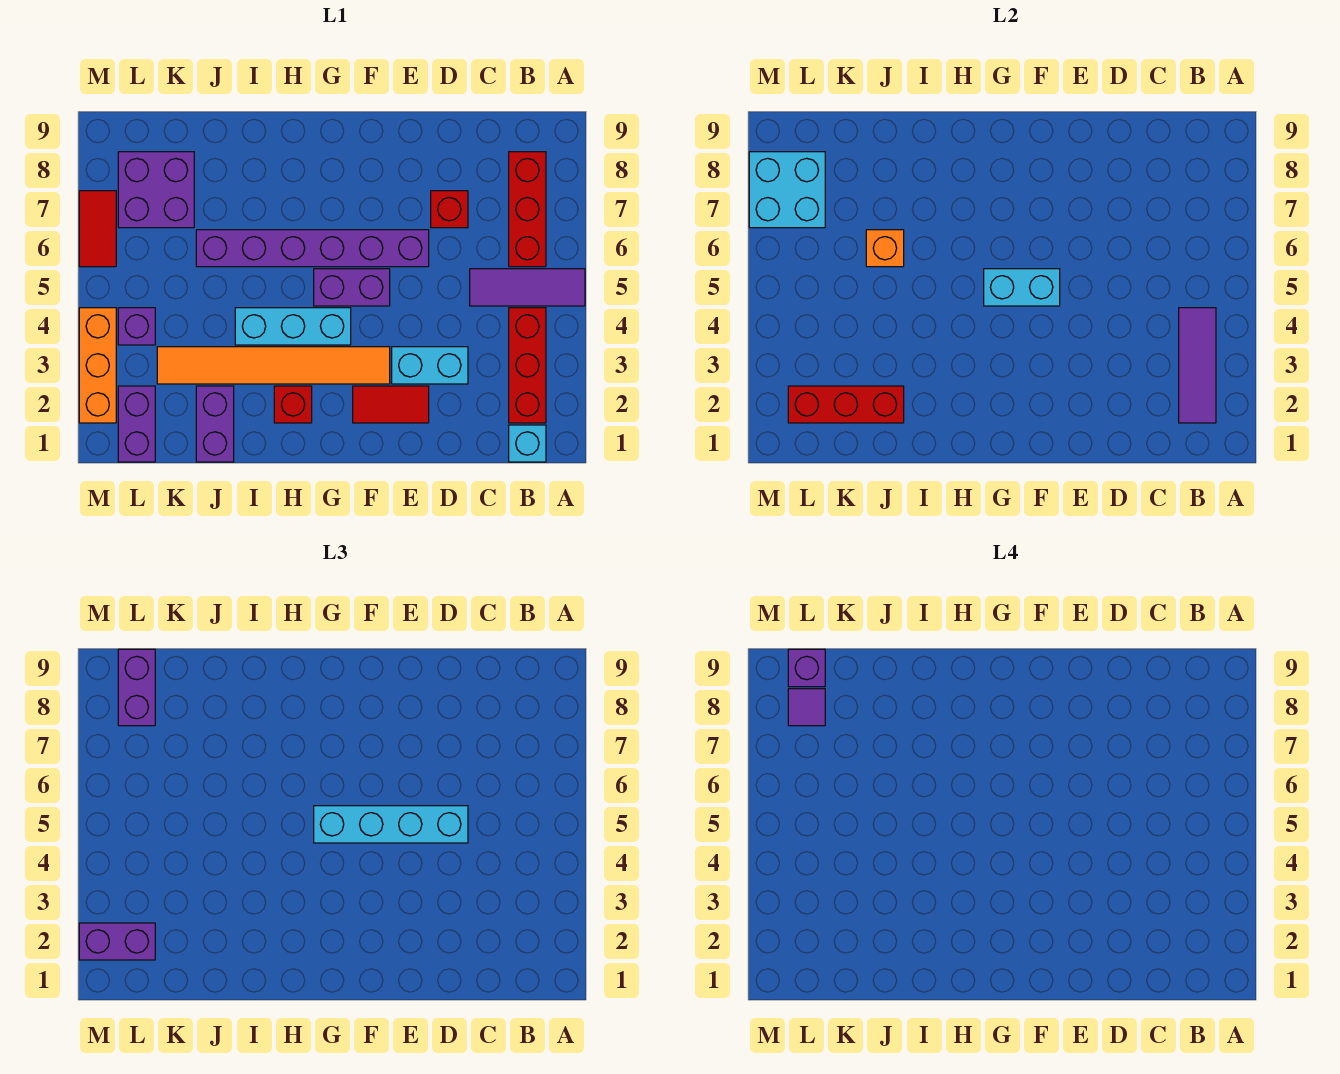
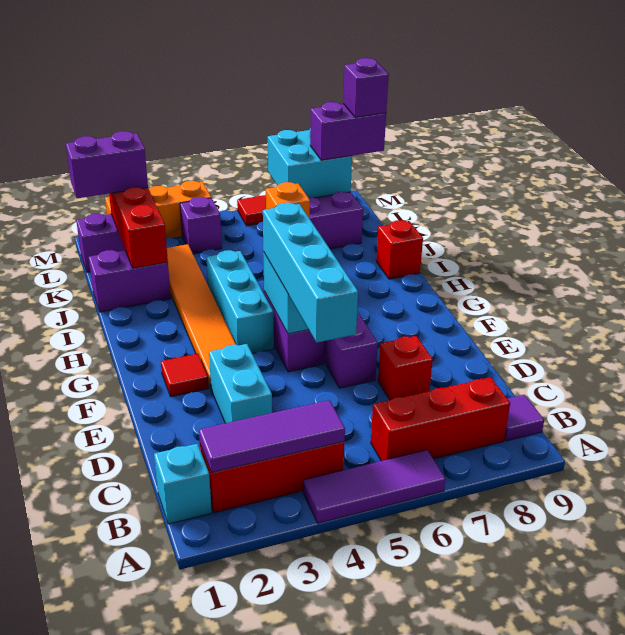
purple tile A5:C5 level 1 -> purple tile A4:A6 level 1
red tile E2:F2 level 1 -> red tile F2 level 1
red brick H2 level 1 -> red brick I9 level 1
purple brick L2:M2 level 3 -> purple brick L1:L2 level 3
purple tile L8 level 4 -> purple tile B9 level 1

